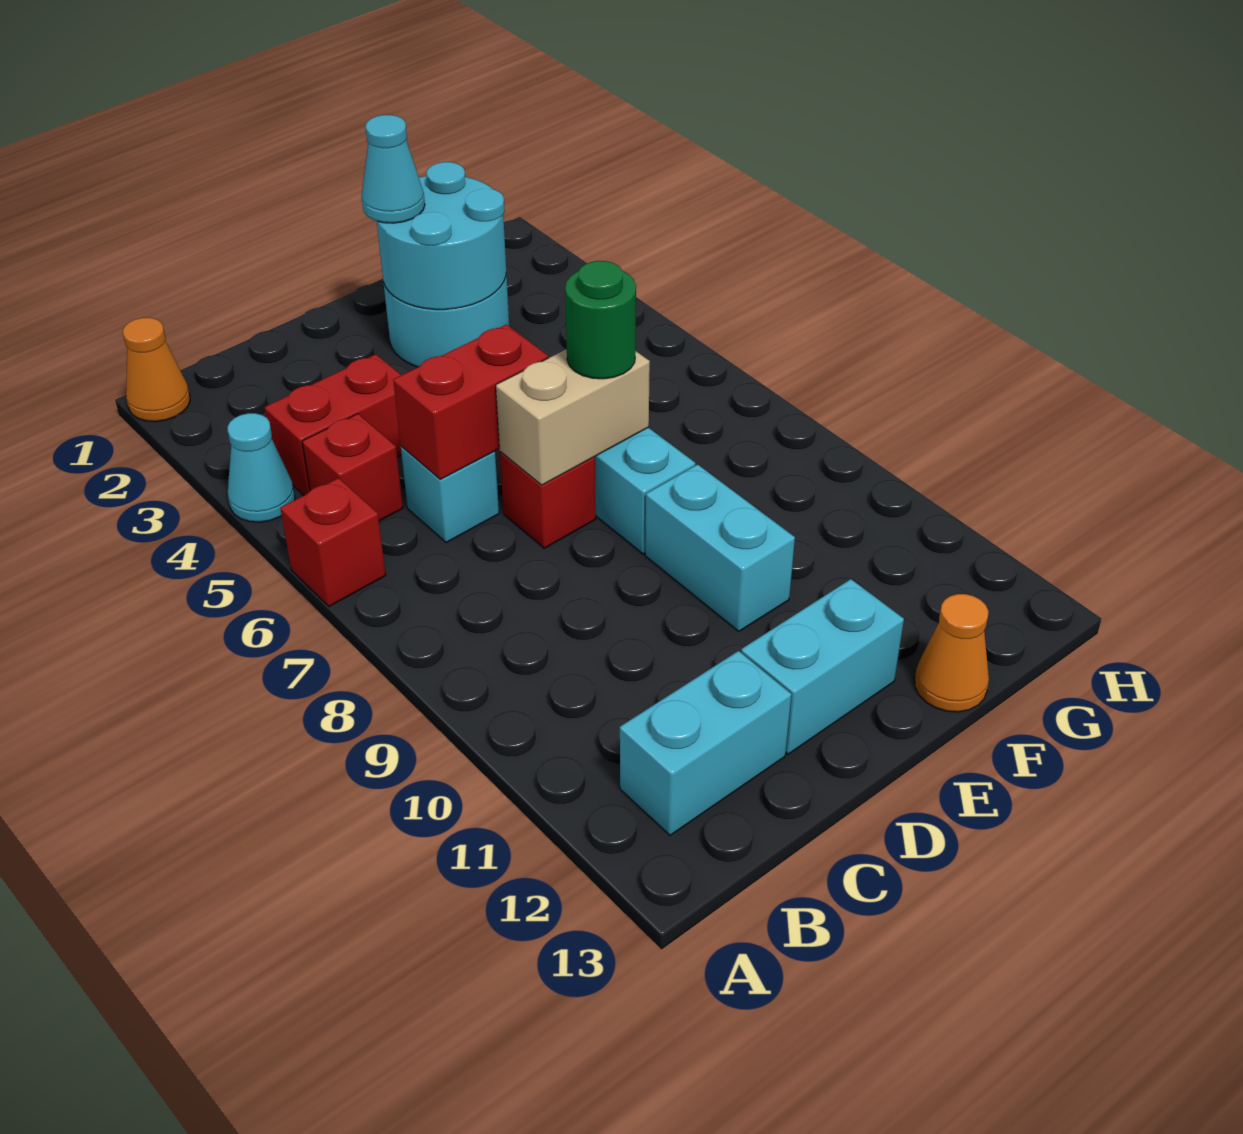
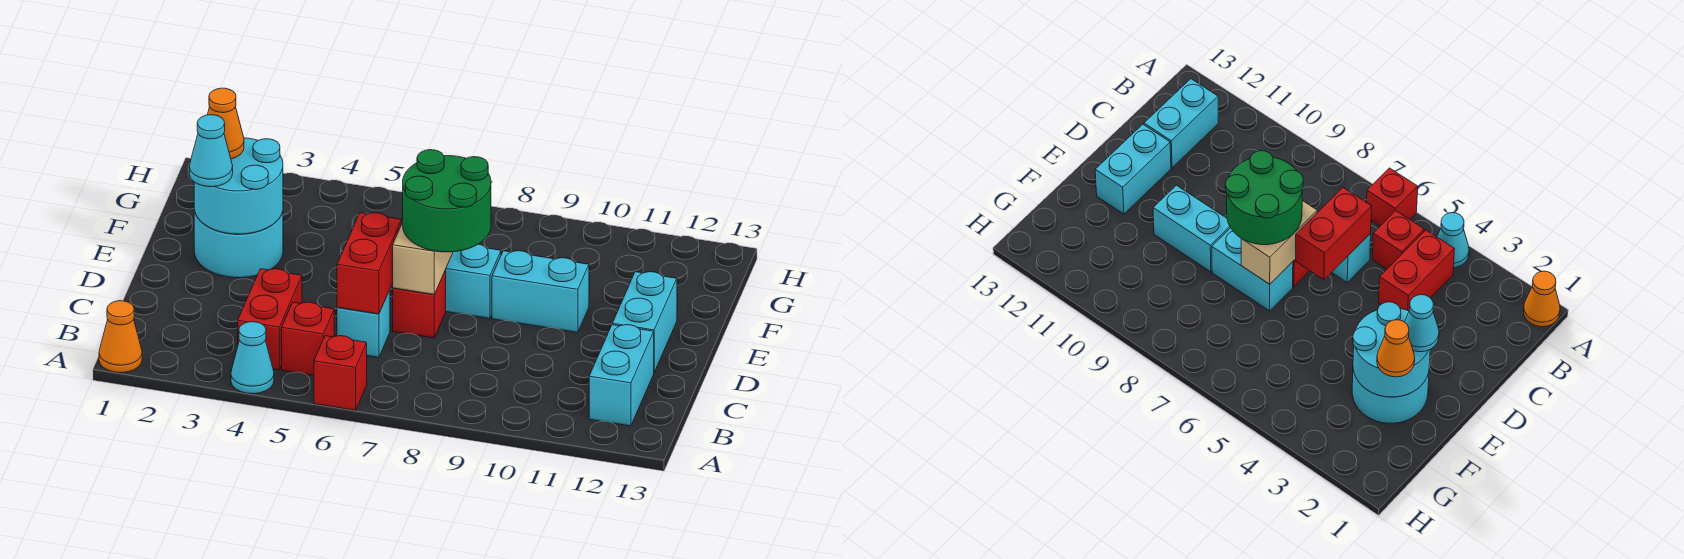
green round brick E7 level 3 -> green round brick D7:E8 level 3
orange cone F13 level 1 -> orange cone F2 level 3

